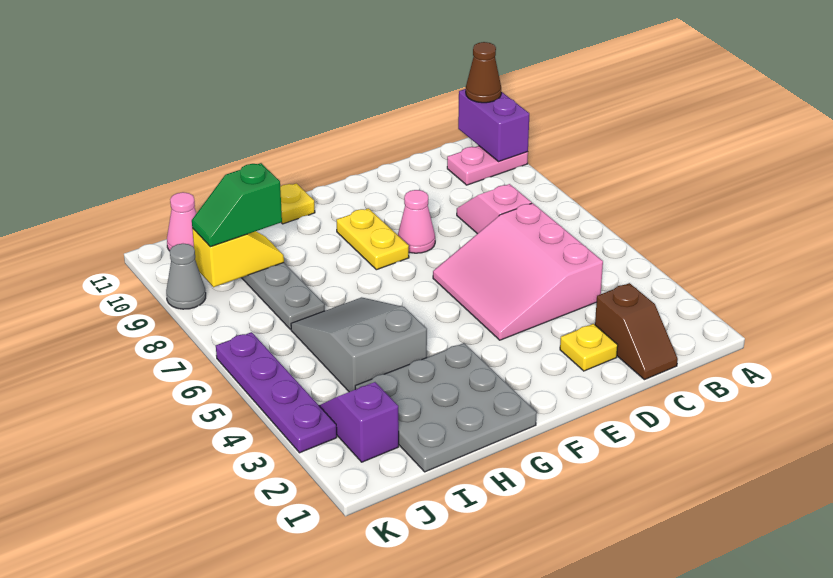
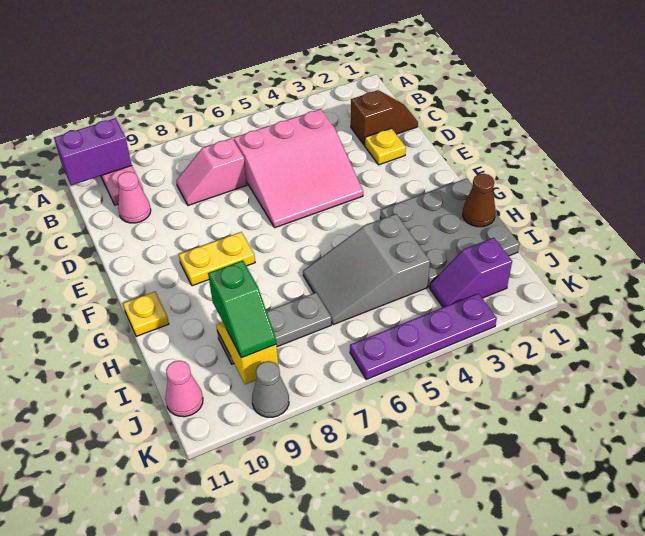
brown cone A11 level 3 -> brown cone H1 level 2
pink cone E8 level 1 -> pink cone C10 level 1

